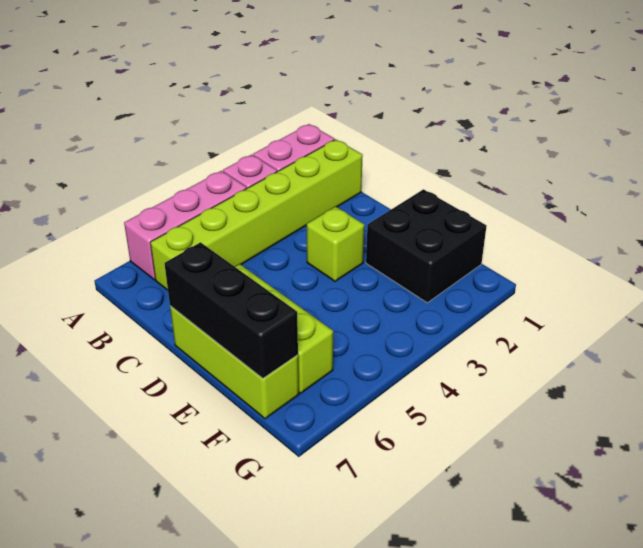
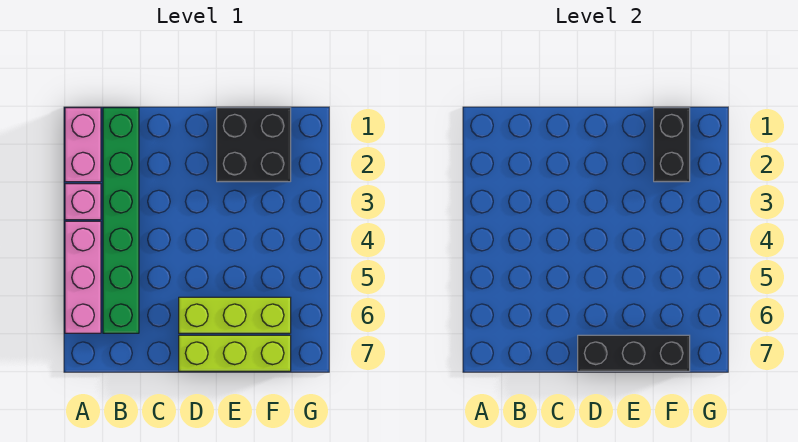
lime brick B1:B6 level 1 -> green brick B1:B6 level 1
lime brick D3 level 1 -> none
none -> black brick F1:F2 level 2

